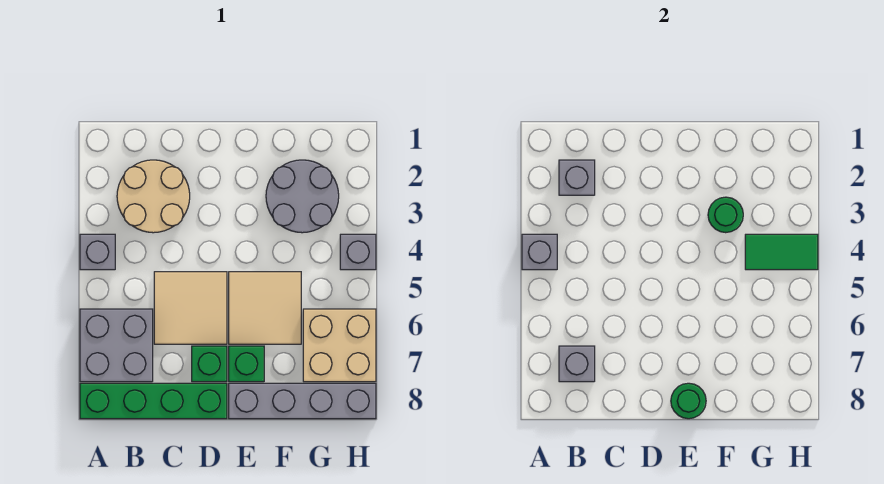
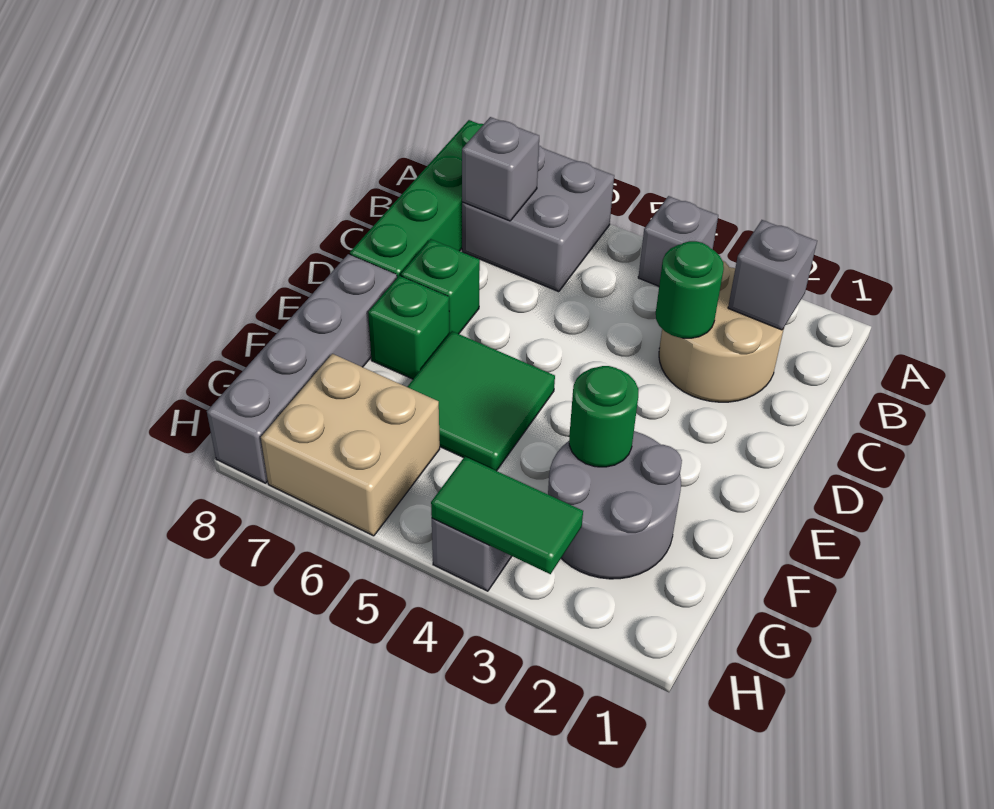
grey brick A4 level 2 -> none
tan tile C5:D6 level 1 -> none
tan tile E5:F6 level 1 -> green tile E5:F6 level 1
green round brick E8 level 2 -> green round brick C3 level 2
green tile G4:H4 level 2 -> green tile H3:H4 level 2

